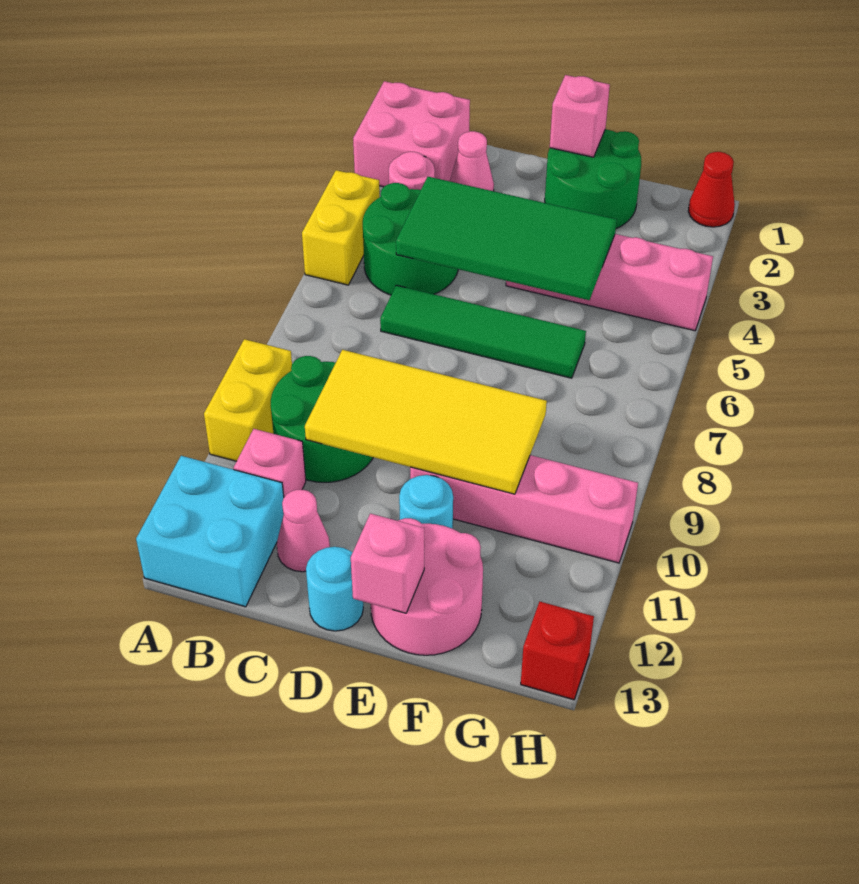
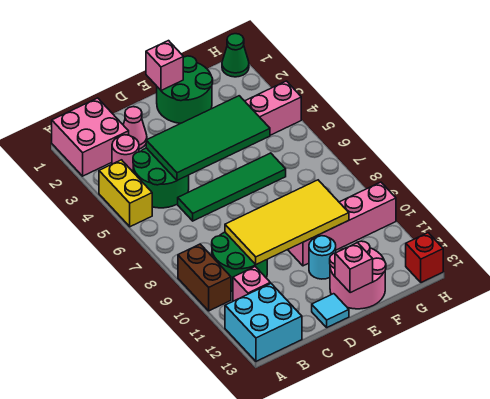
yellow brick A9:A10 level 1 -> brown brick A9:A10 level 1
pink cone C12 level 1 -> none
cyan round brick D13 level 1 -> cyan tile D13 level 1
red cone H1 level 1 -> green cone H1 level 1

